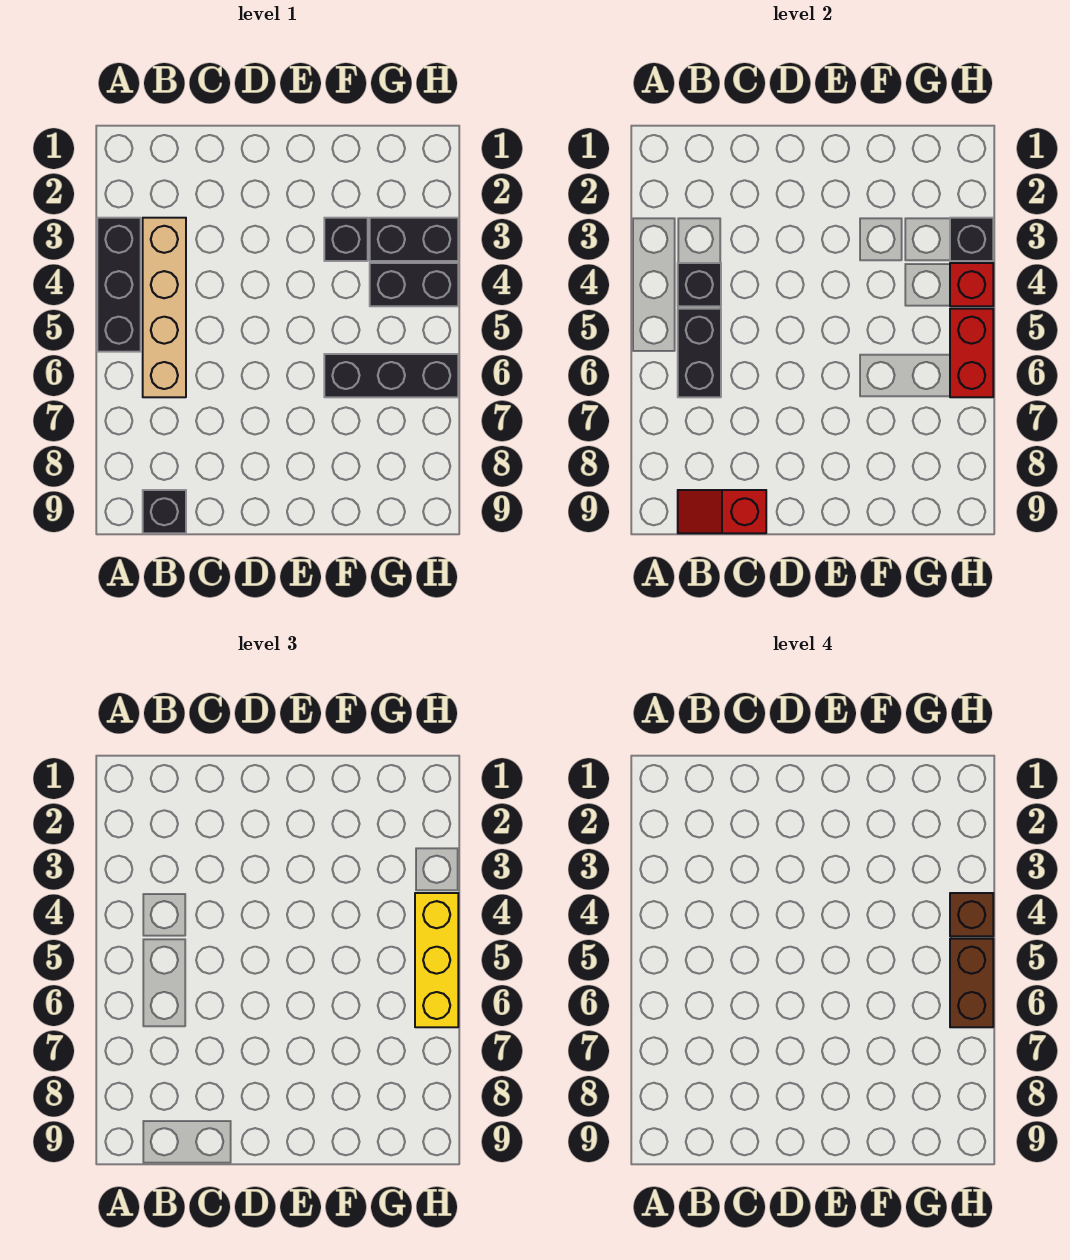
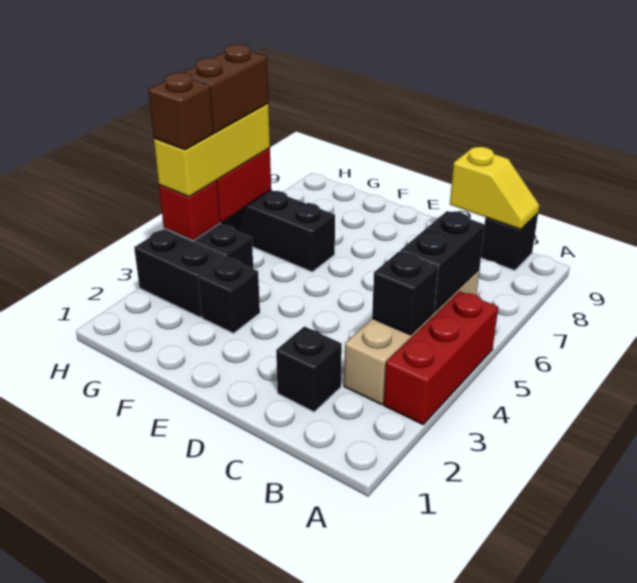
black brick A3:A5 level 1 -> red brick A3:A5 level 1
red slope B9:C9 level 2 top C -> yellow slope B9:C9 level 2 top C
black brick H3 level 2 -> black brick C2 level 1

